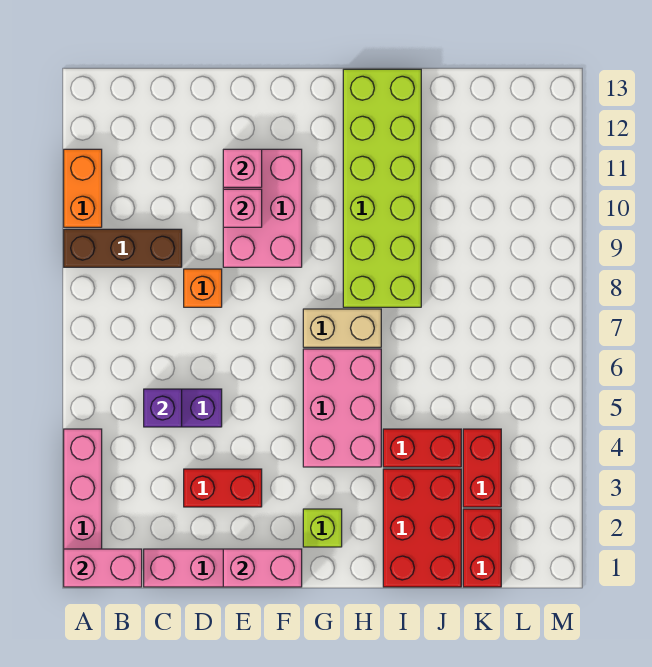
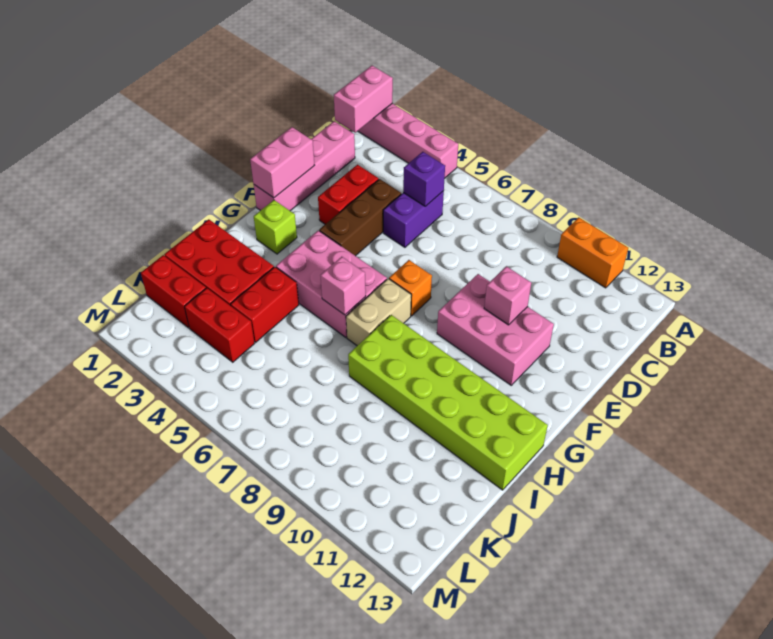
brown brick A9:C9 level 1 -> brown brick D4:F4 level 1
orange brick D8 level 1 -> orange brick F7 level 1
pink brick E11 level 2 -> pink brick H6 level 2

